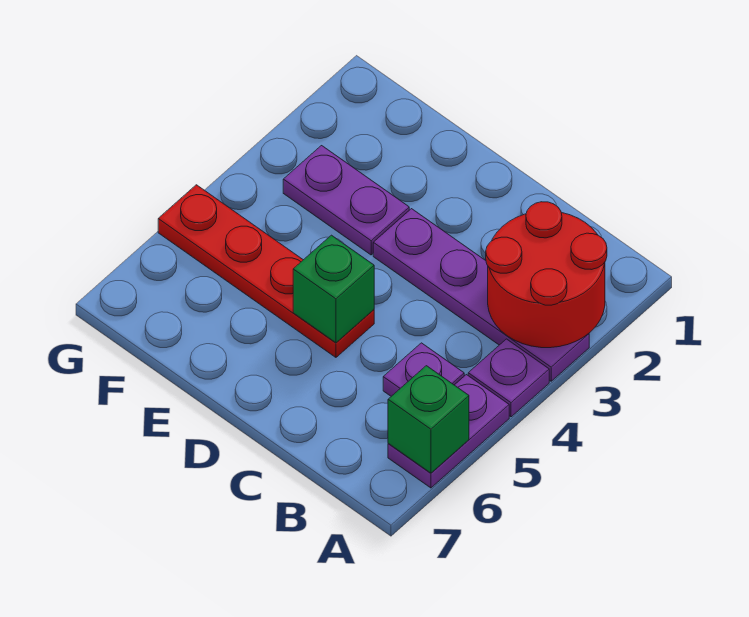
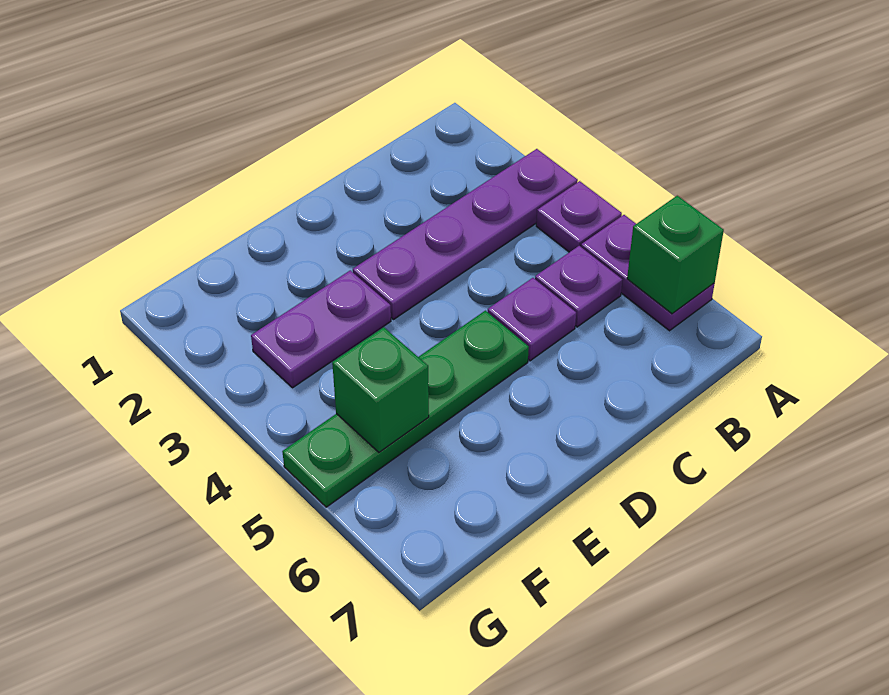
red round brick A2:B3 level 2 -> none
none -> purple plate C5 level 1
red plate D5:G5 level 1 -> green plate D5:G5 level 1
green brick D5 level 2 -> green brick F5 level 2

